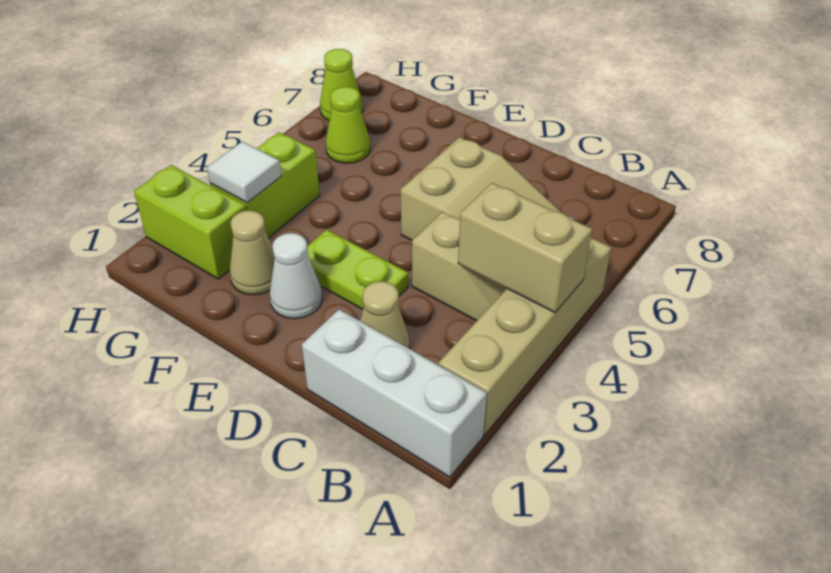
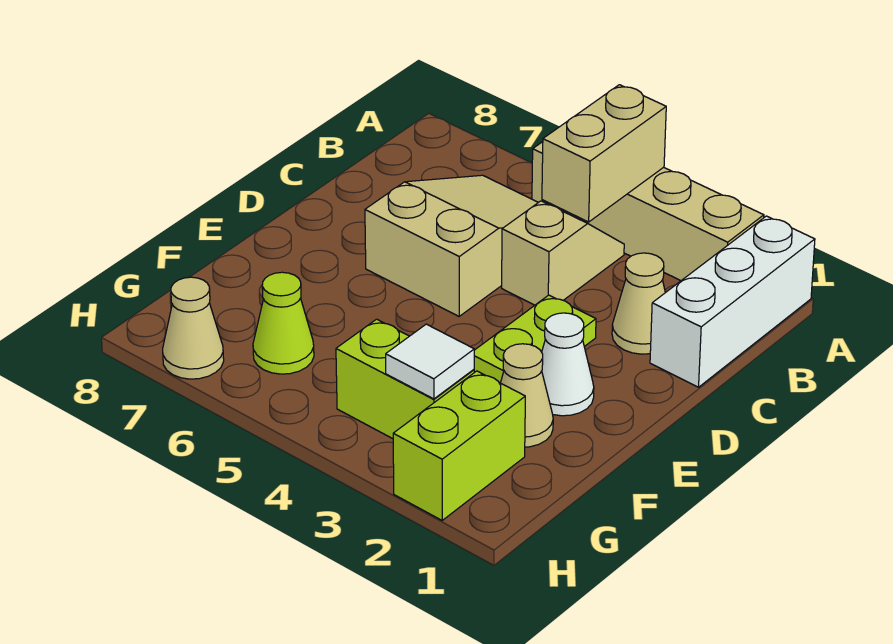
lime cone H7 level 1 -> tan cone H7 level 1

